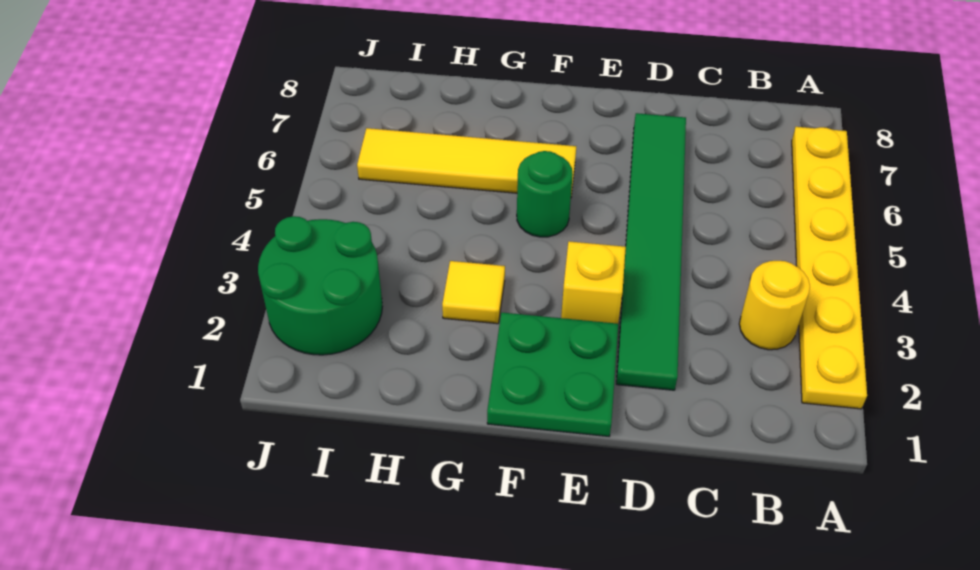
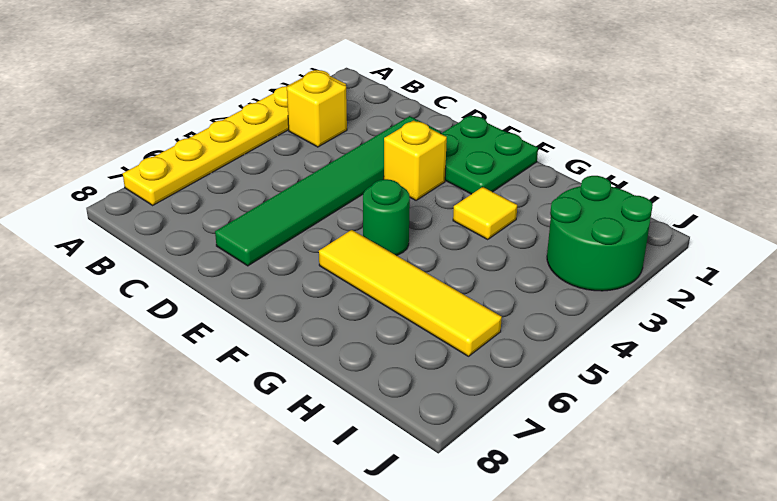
yellow round brick B3 level 1 -> yellow brick B3 level 1

